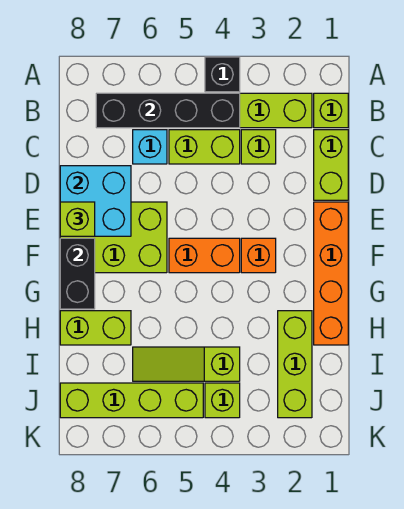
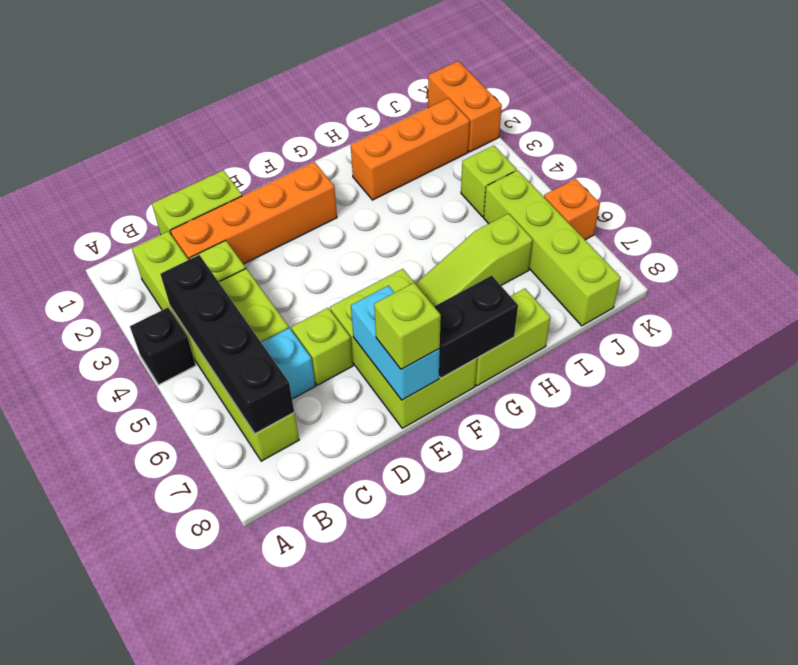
lime brick B1 level 1 -> lime brick D6 level 1
cyan brick D7:E8 level 2 -> cyan brick E7:E8 level 2
orange brick E1:H1 level 1 -> orange brick C2:F2 level 1
orange brick F3 level 1 -> orange brick K6 level 1
orange brick F4:F5 level 1 -> orange brick K1:K2 level 1
lime brick H2:J2 level 1 -> orange brick H2:J2 level 1
lime brick H7:H8 level 1 -> lime brick G8:H8 level 1
lime slope I4:I6 level 1 top 4 -> lime slope G6:I6 level 1 top I

